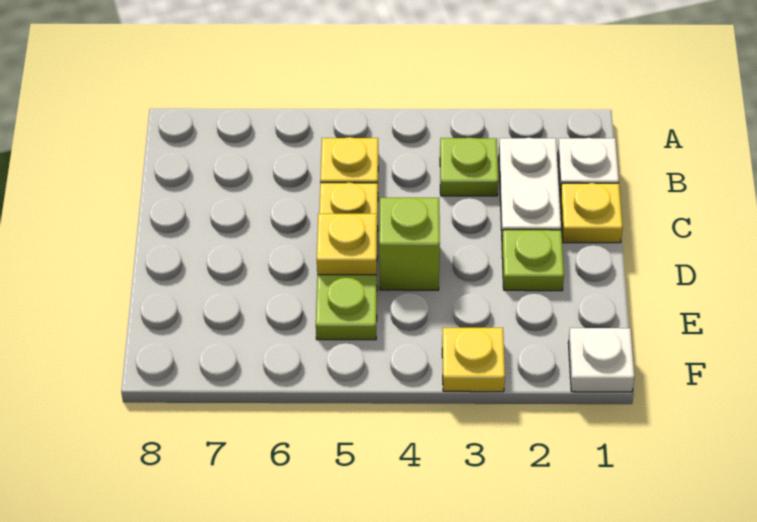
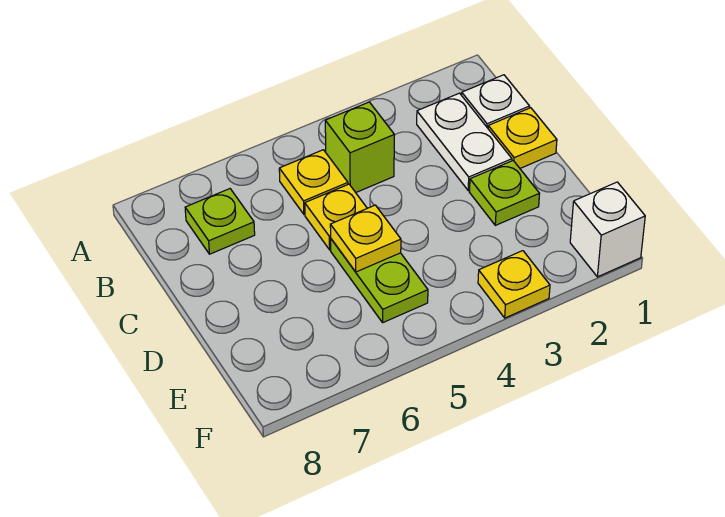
lime plate B3 level 1 -> lime plate B7 level 1
lime brick D4 level 1 -> lime brick B4 level 1
white plate F1 level 1 -> white brick F1 level 1

